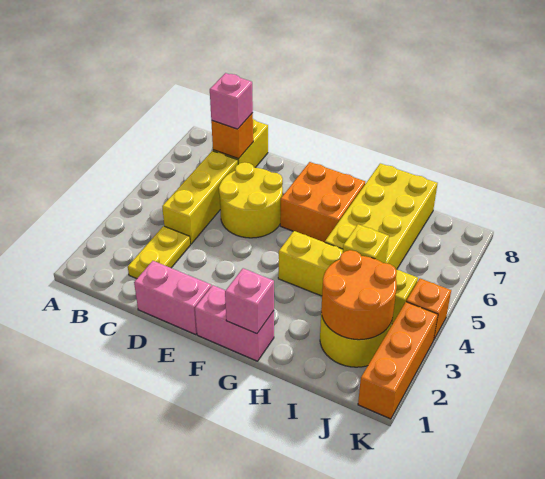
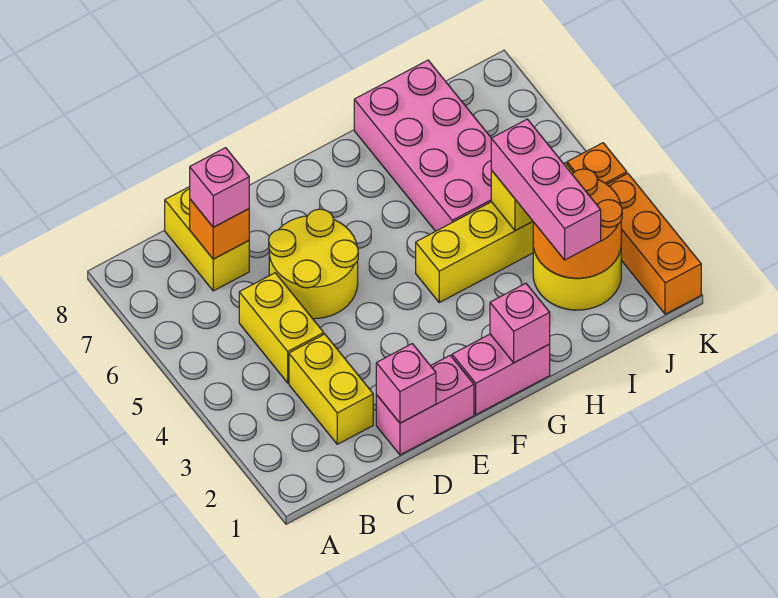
yellow plate C2:C3 level 1 -> yellow brick C2:C3 level 1
yellow brick C4:C6 level 1 -> yellow brick C4:C5 level 1
none -> pink brick D1 level 2
orange brick F6:G7 level 1 -> none
yellow brick H5:I8 level 1 -> pink brick H5:I8 level 1
none -> pink brick I2:I4 level 3

